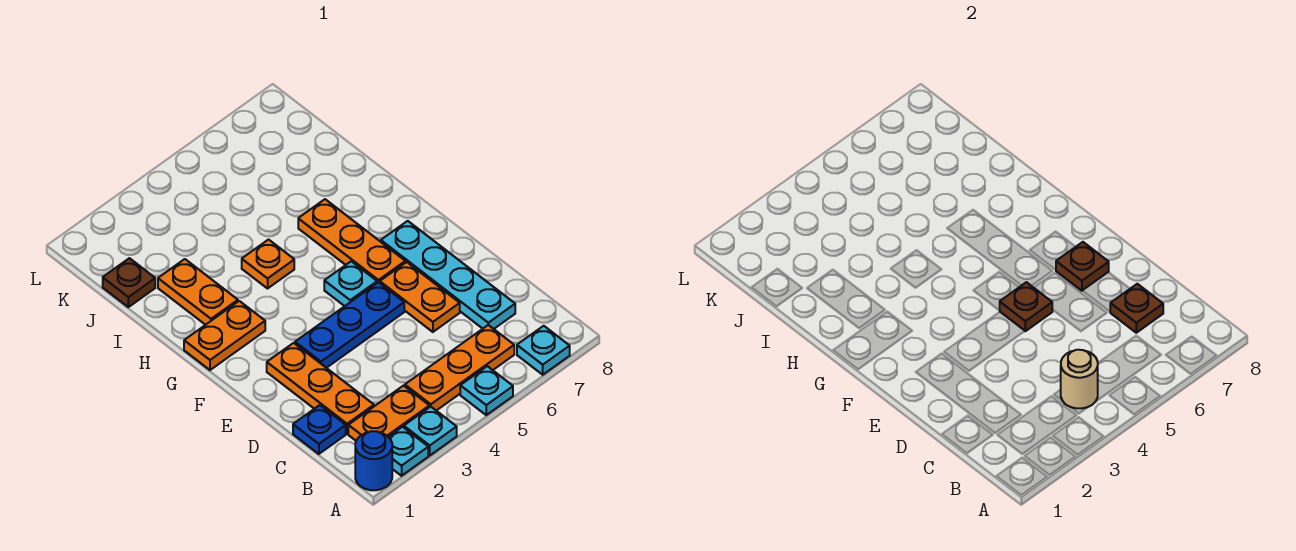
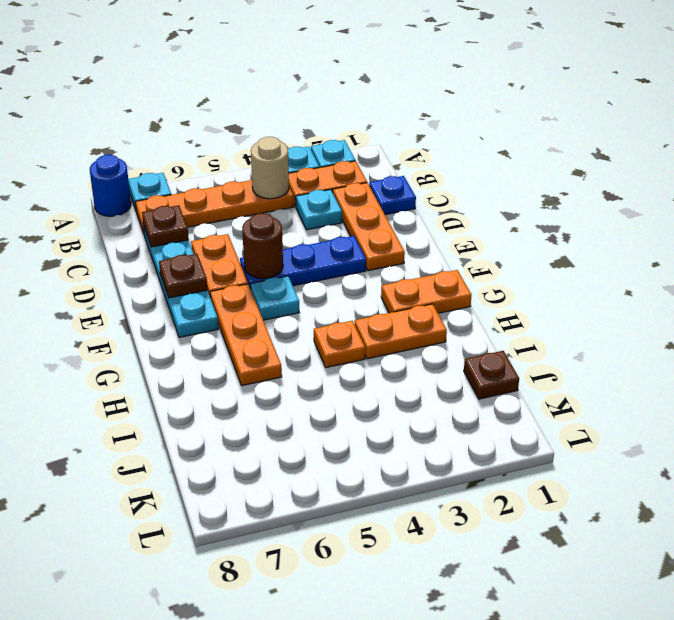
blue round brick A1 level 1 -> blue round brick A8 level 1
cyan plate A5 level 1 -> cyan plate C3 level 1
orange plate B4:B6 level 1 -> orange plate B4:B7 level 1
brown plate E5 level 2 -> brown round brick E5 level 2
orange plate H2:I2 level 1 -> orange plate H2:H3 level 1

